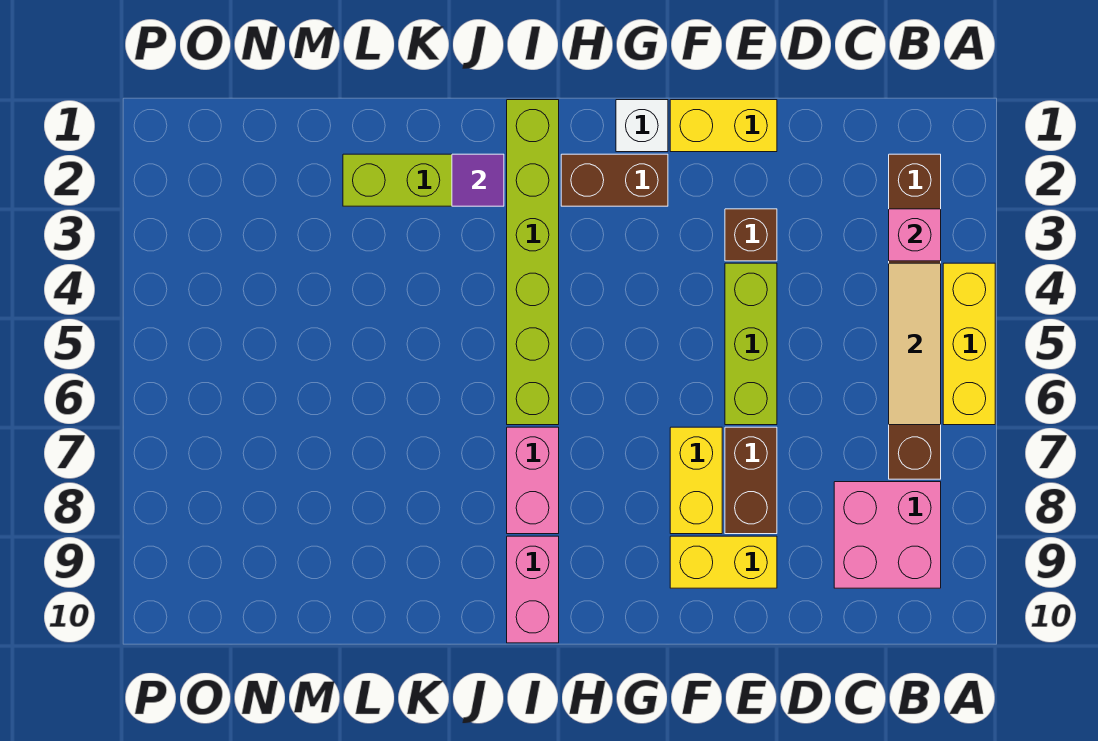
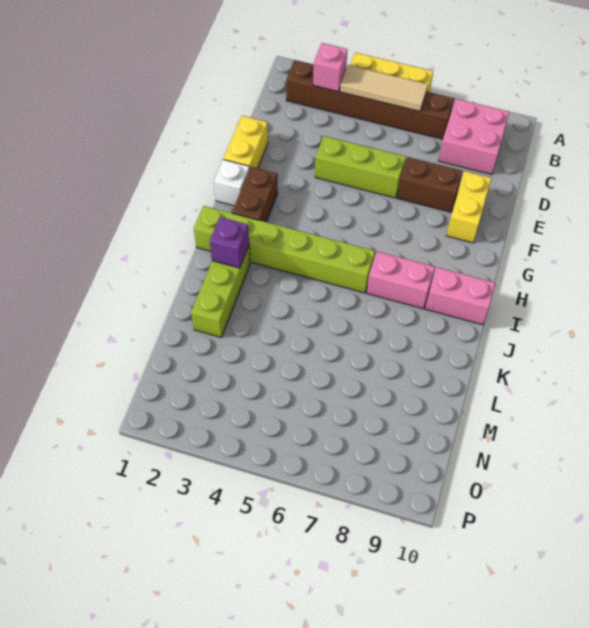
brown brick E3 level 1 -> none
yellow brick F7:F8 level 1 -> none
purple tile J2 level 2 -> purple brick J2 level 2

